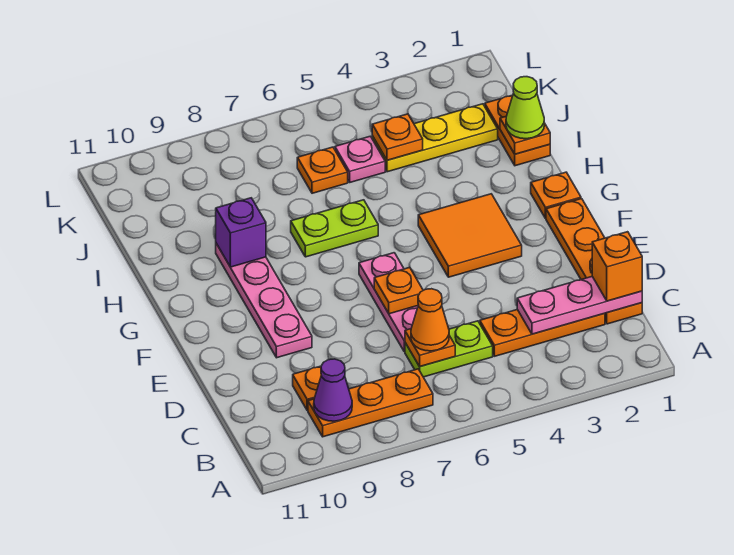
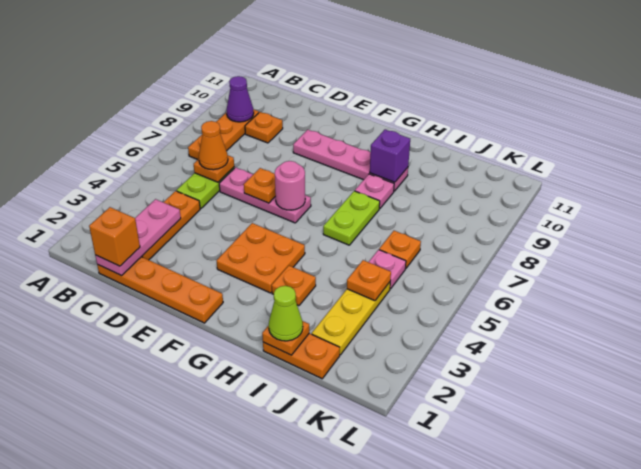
orange tile F3:G4 level 1 -> orange plate F3:G4 level 1
none -> pink round brick F6 level 2
orange plate G1 level 1 -> orange plate H3 level 1
none -> pink plate H8 level 1

